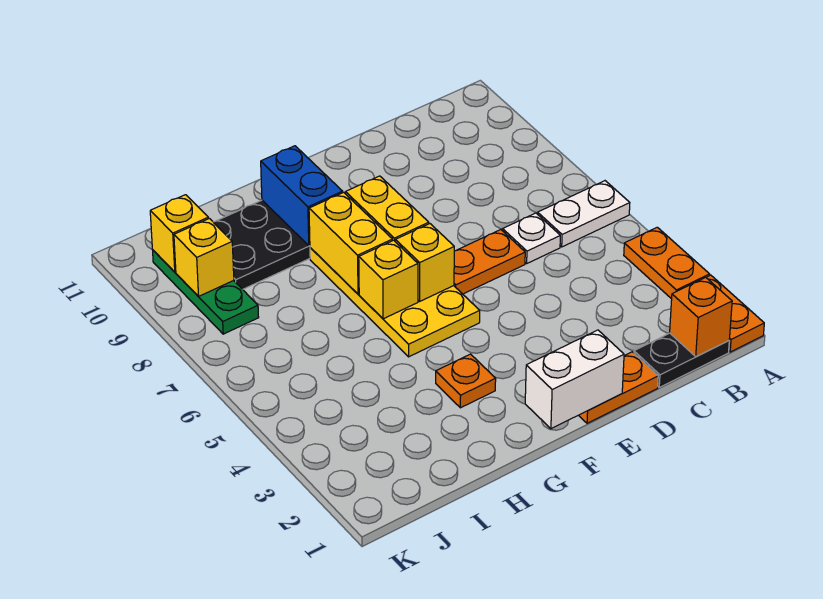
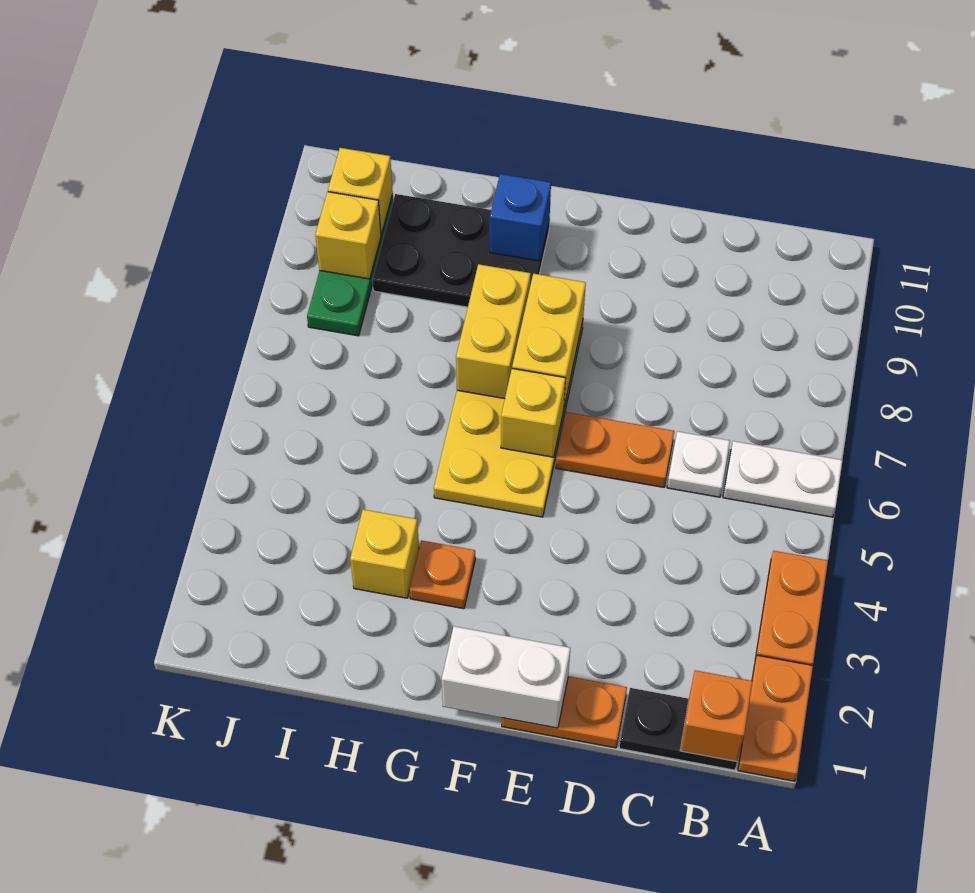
yellow brick G6 level 2 -> yellow brick H3 level 1
blue brick G9:G10 level 2 -> blue brick G10 level 2

